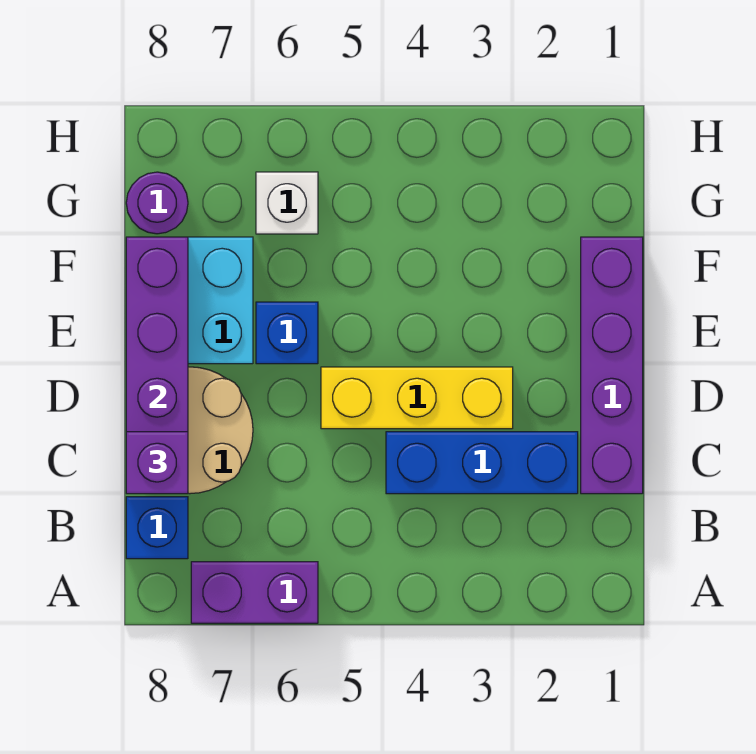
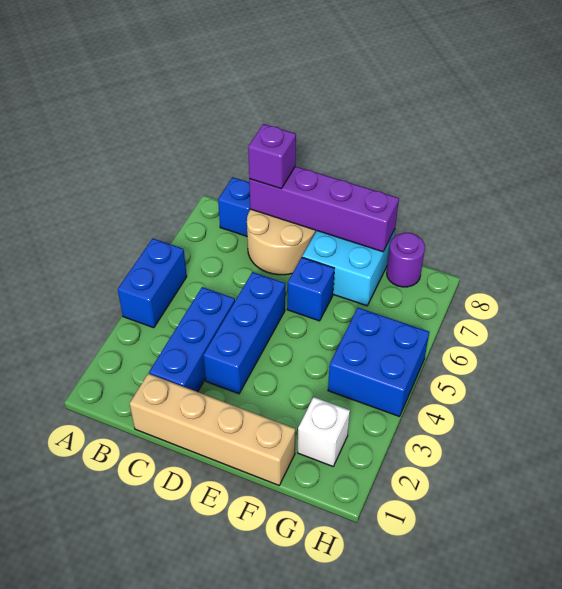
none -> blue brick A4:A5 level 1
purple brick A6:A7 level 1 -> none
purple brick C1:F1 level 1 -> tan brick C1:F1 level 1
yellow brick D3:D5 level 1 -> blue brick D3:D5 level 1
none -> blue brick G4:H5 level 1
white brick G6 level 1 -> white brick G2 level 1

